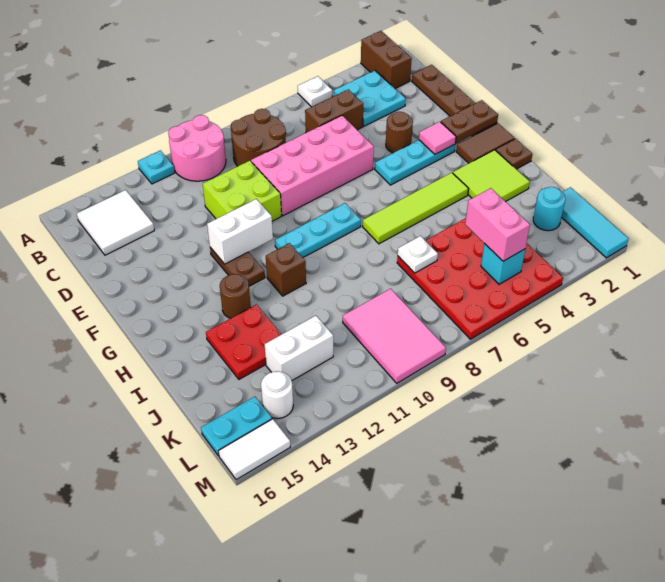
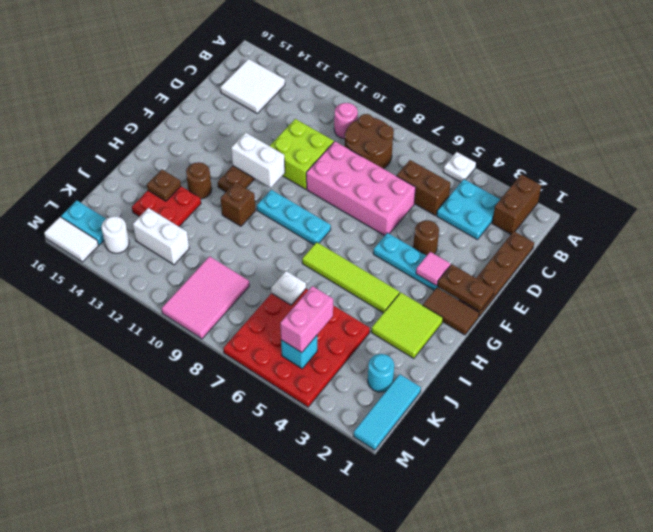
pink round brick A10:B11 level 1 -> pink round brick B10 level 1
cyan plate A12 level 1 -> none
brown plate H1 level 1 -> brown plate I14 level 2

